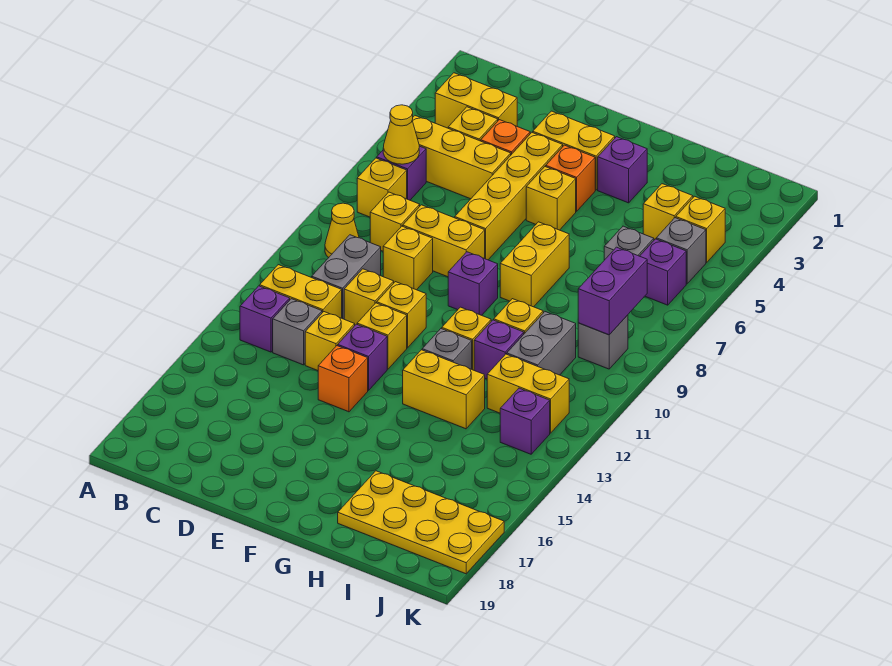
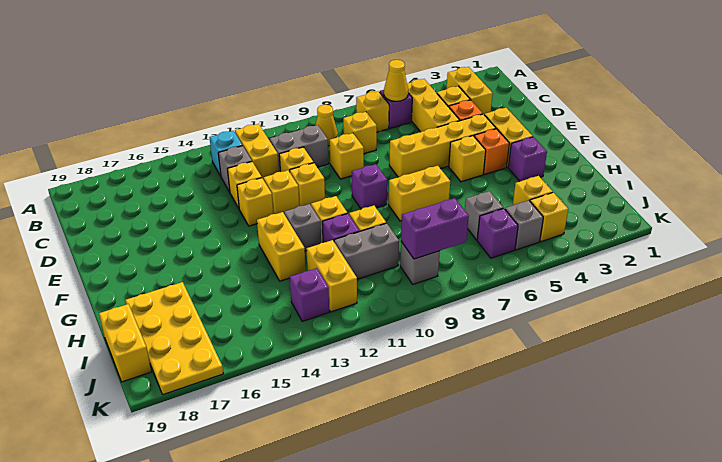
purple brick B13 level 1 -> cyan brick B13 level 1
yellow brick D8:E8 level 1 -> yellow brick I19:J19 level 1
purple brick E13 level 1 -> yellow brick E13 level 1
orange brick E14 level 1 -> none

